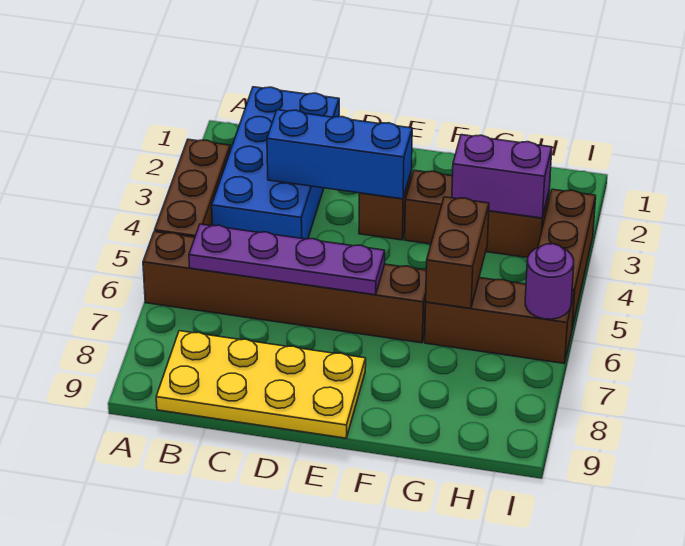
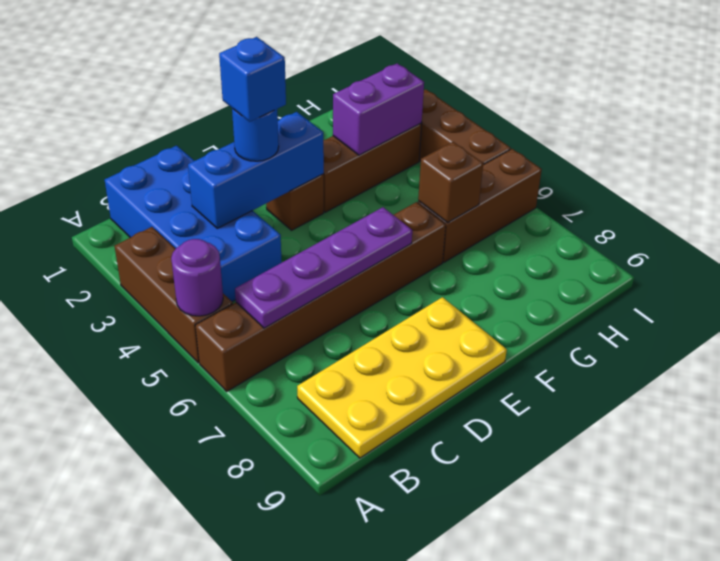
none -> blue round brick D3 level 3
none -> blue brick D3 level 4
brown brick G5:G6 level 2 -> brown brick G6 level 2
purple round brick I6 level 2 -> purple round brick A5 level 2

